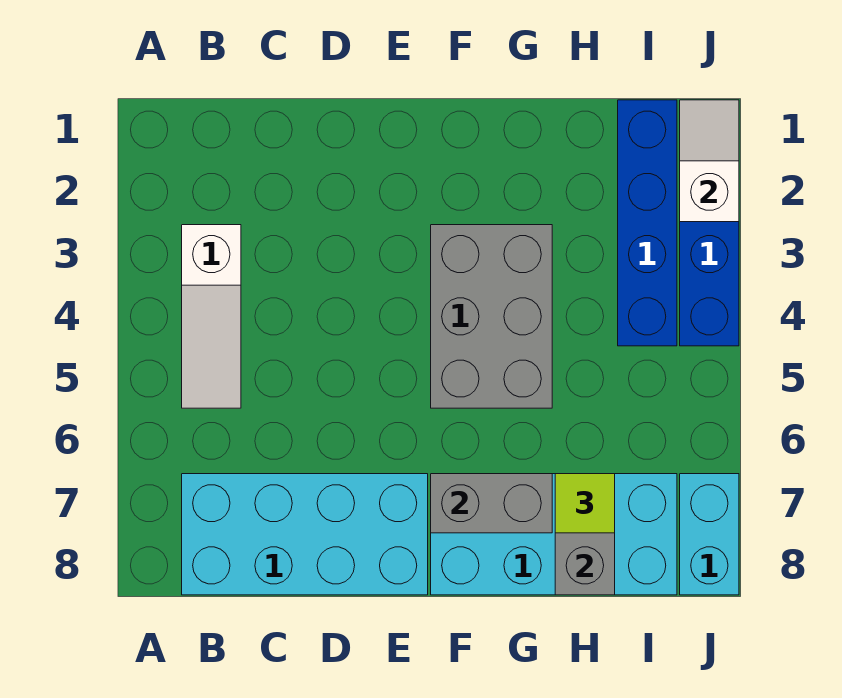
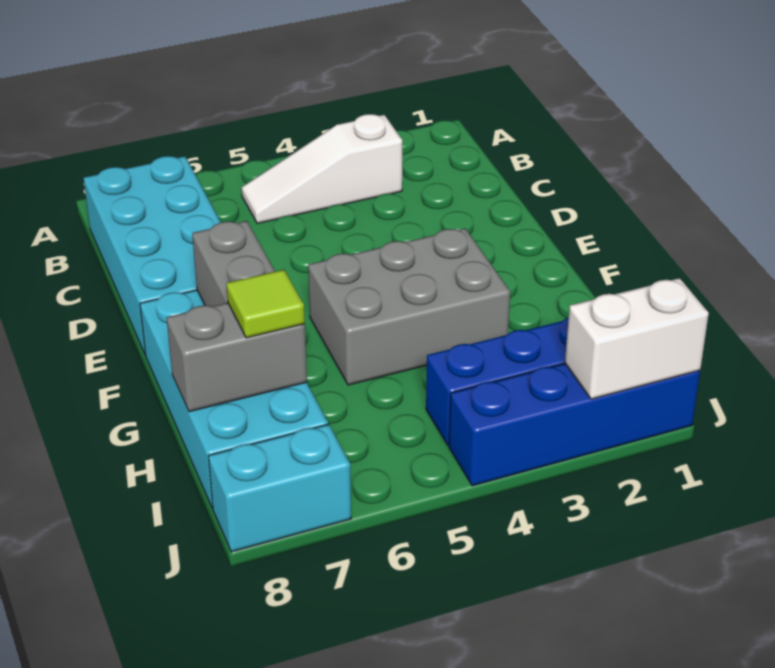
white slope J1:J2 level 2 top 2 -> white brick J1:J2 level 2

